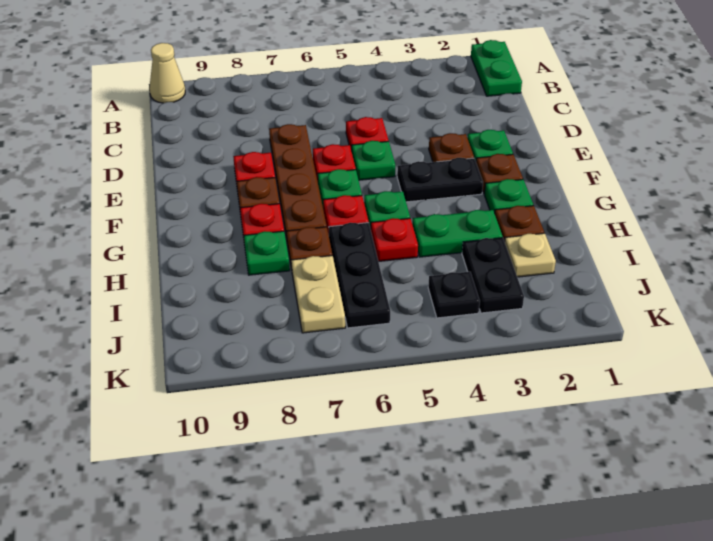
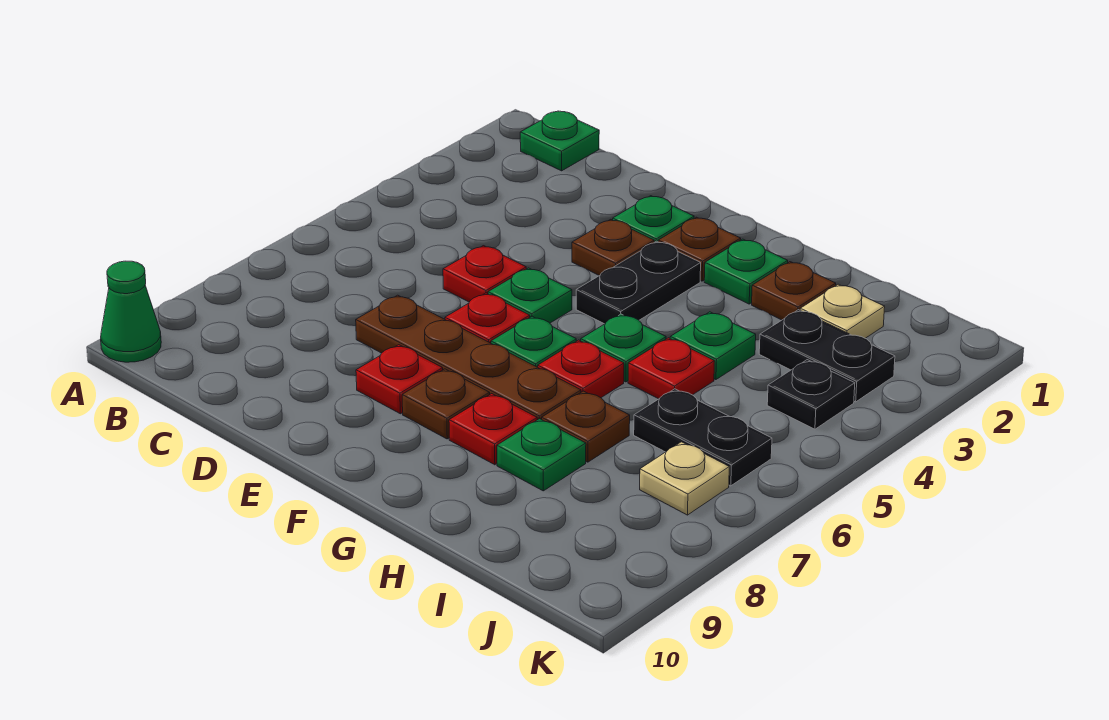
green plate A1:B1 level 1 -> green plate B1 level 1
tan cone A10 level 1 -> green cone A10 level 1
green plate H3:H4 level 1 -> green plate H4 level 1
black plate H6:J6 level 1 -> black plate I6:J6 level 1
tan plate I7:J7 level 1 -> tan plate J7 level 1

